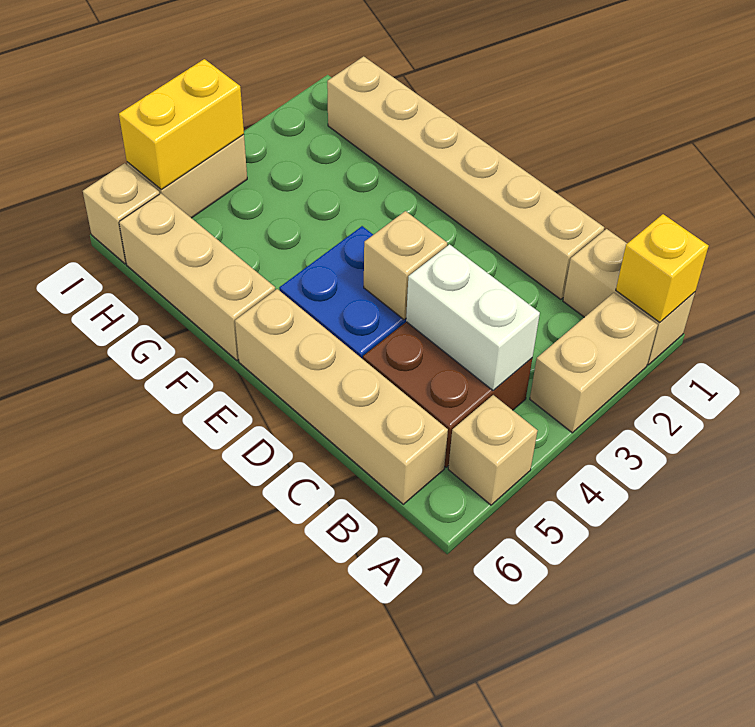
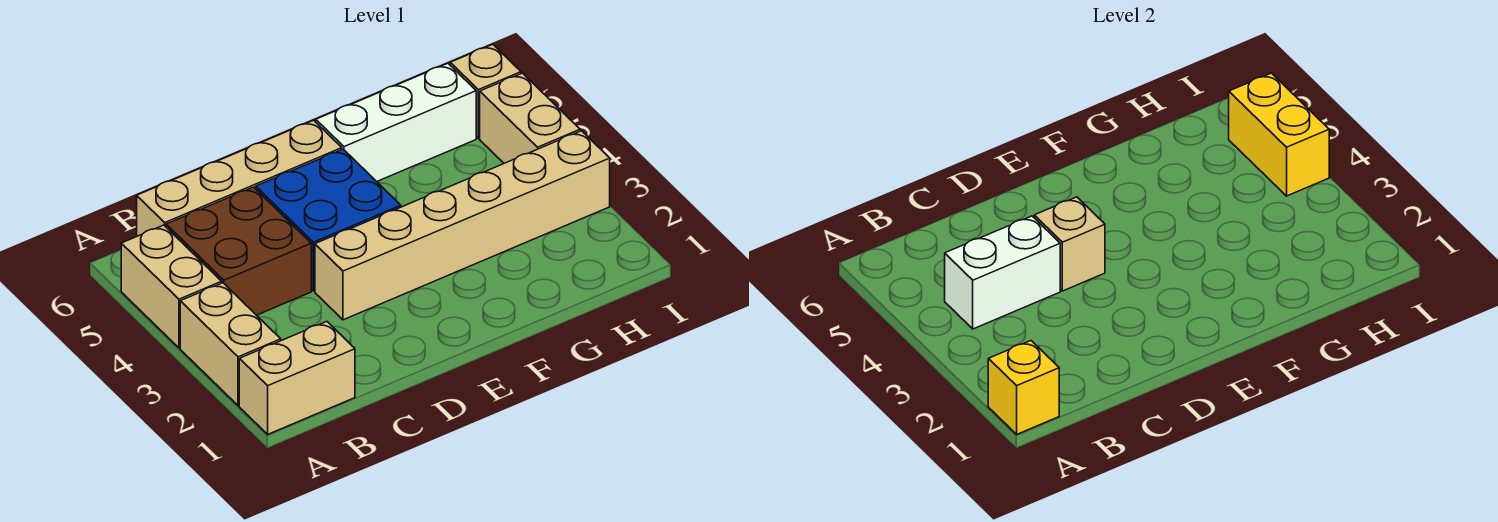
tan brick A5 level 1 -> tan brick A4:A5 level 1
tan brick C1:H1 level 1 -> tan brick D3:I3 level 1
tan brick F6:H6 level 1 -> white brick F6:H6 level 1

